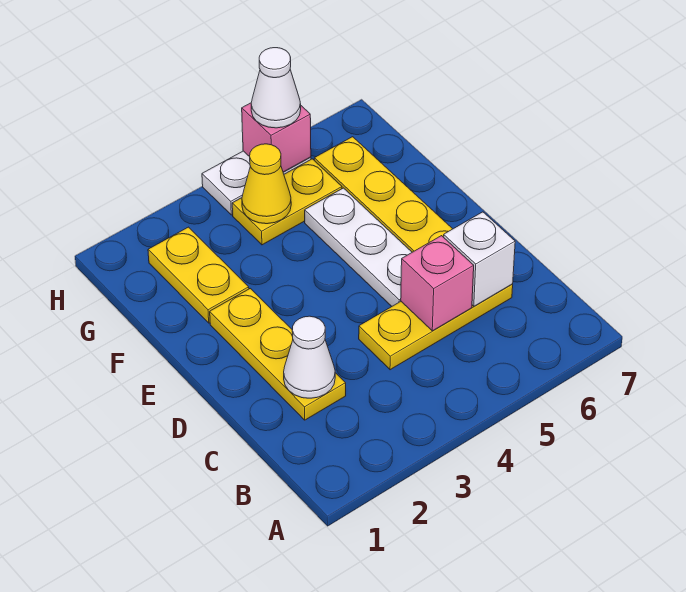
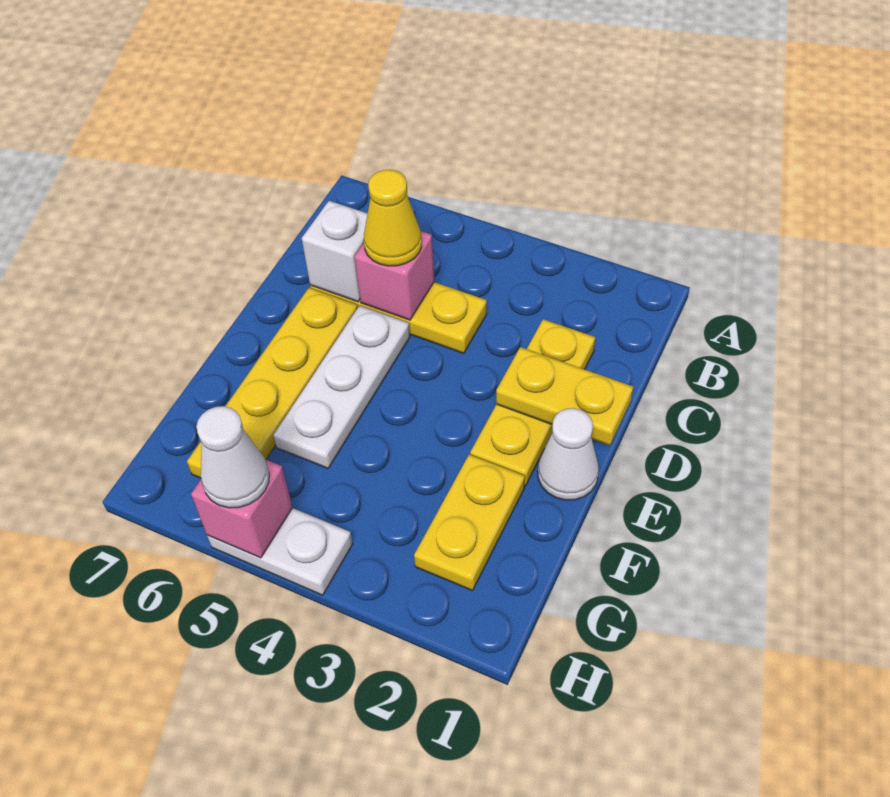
white cone C2 level 2 -> white cone E1 level 1
yellow plate G4:G5 level 1 -> yellow plate D1:D2 level 2
yellow cone G4 level 2 -> yellow cone C5 level 3

